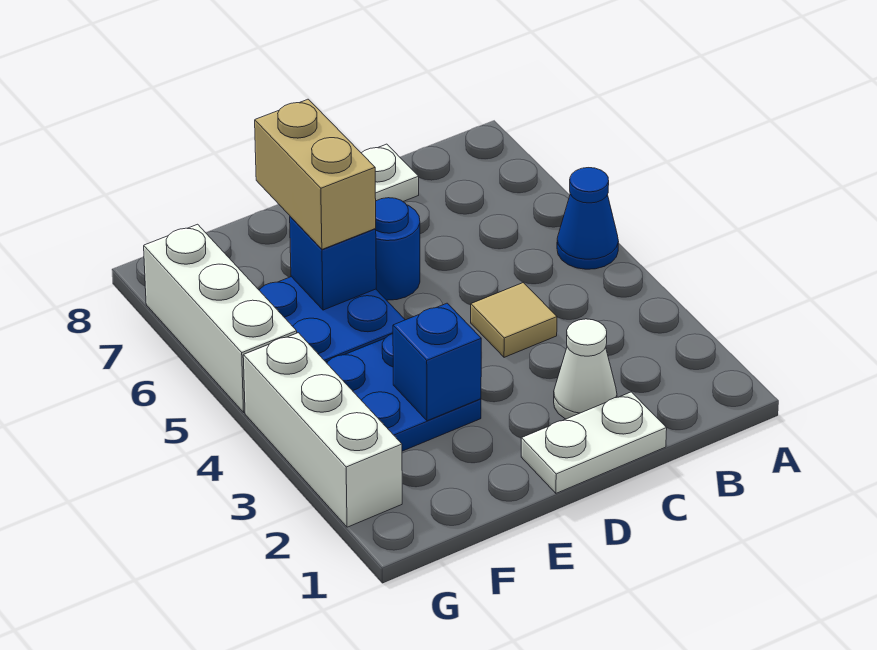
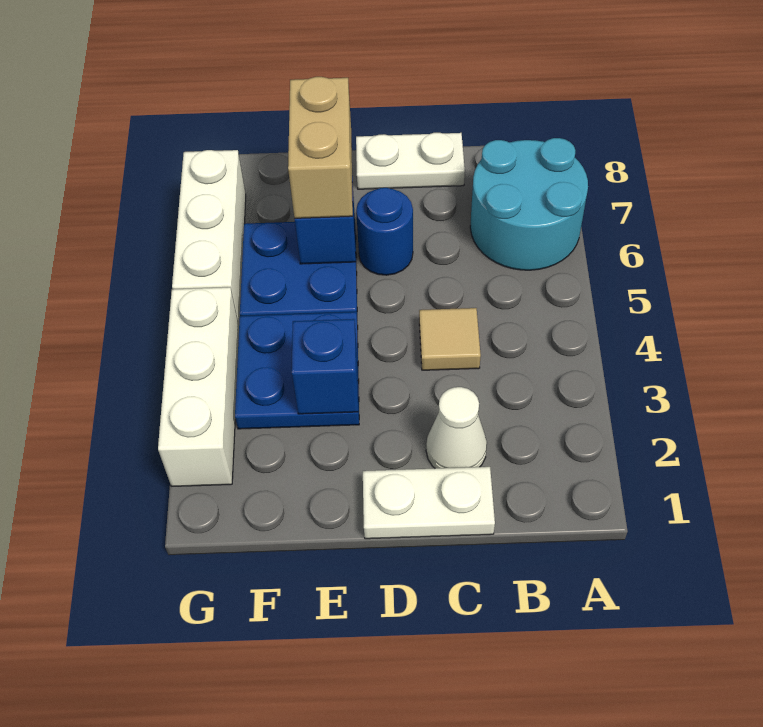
blue cone A5 level 1 -> none
none -> cyan round brick A6:B7 level 1

